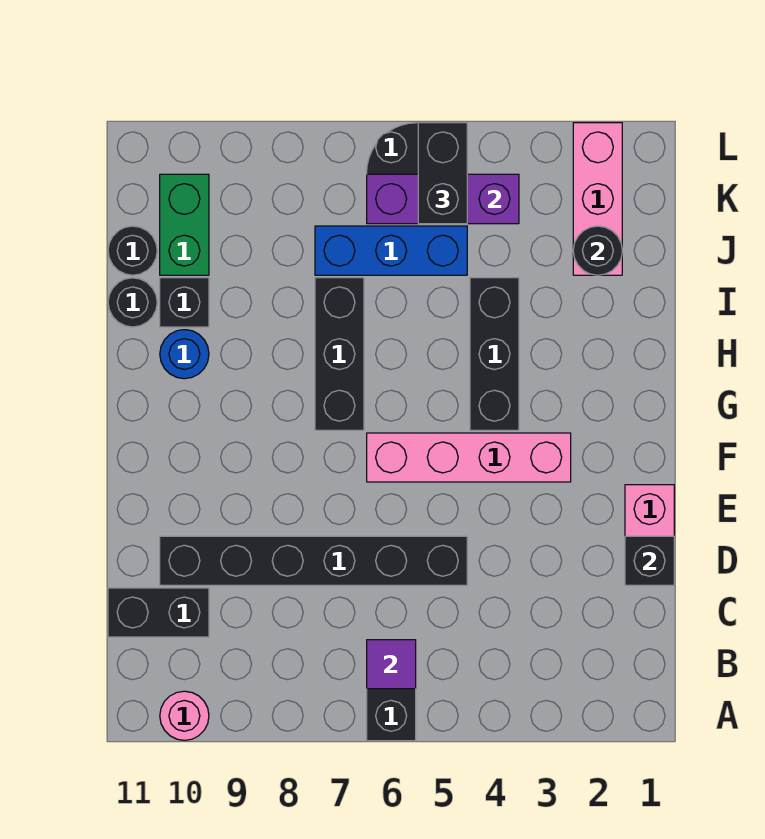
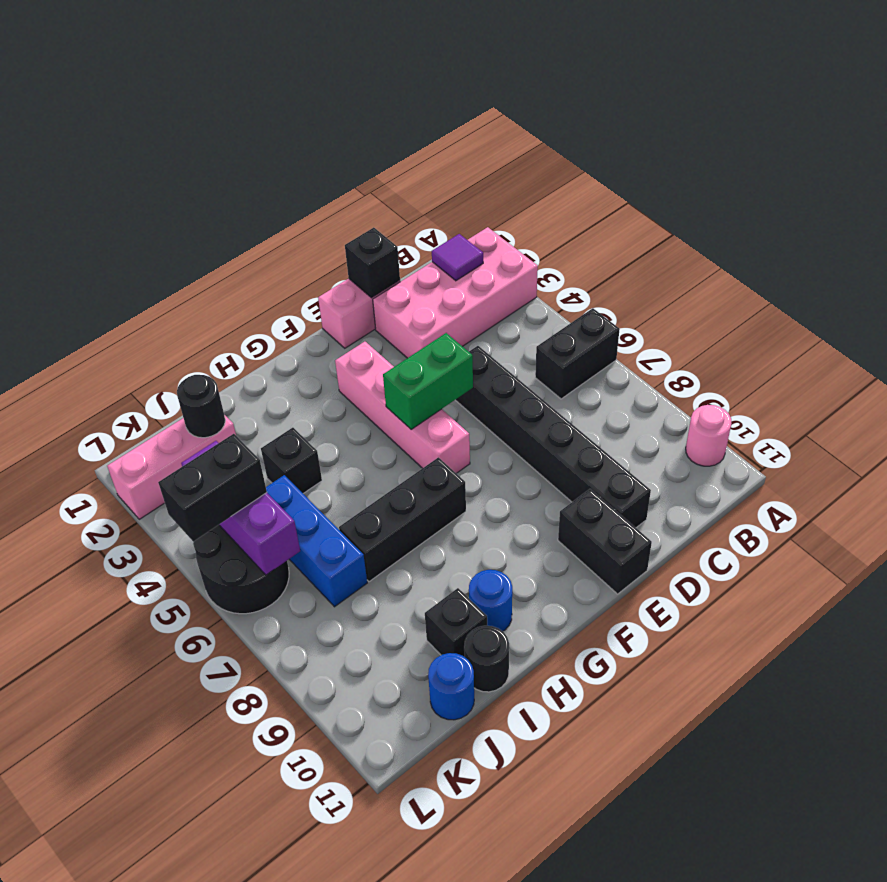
none -> pink brick A2:D3 level 1
purple tile B6 level 2 -> purple tile B2 level 2
black brick C10:C11 level 1 -> black brick E10:E11 level 1
black brick G4:I4 level 1 -> black brick I4 level 1
green brick J10:K10 level 1 -> green brick E5:F5 level 2
black round brick J11 level 1 -> blue round brick J11 level 1

